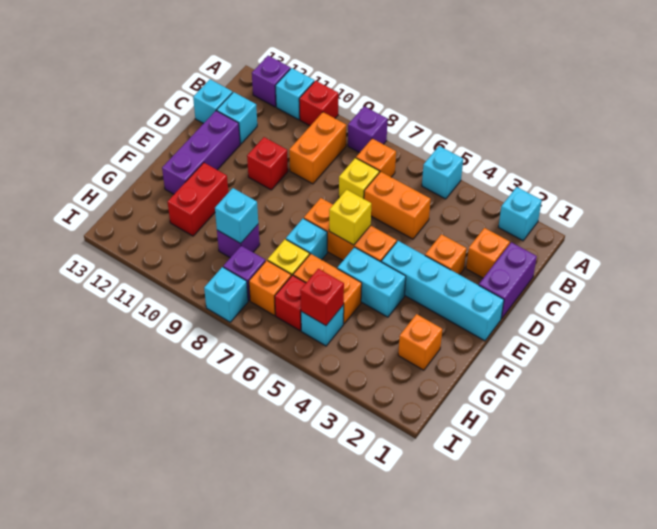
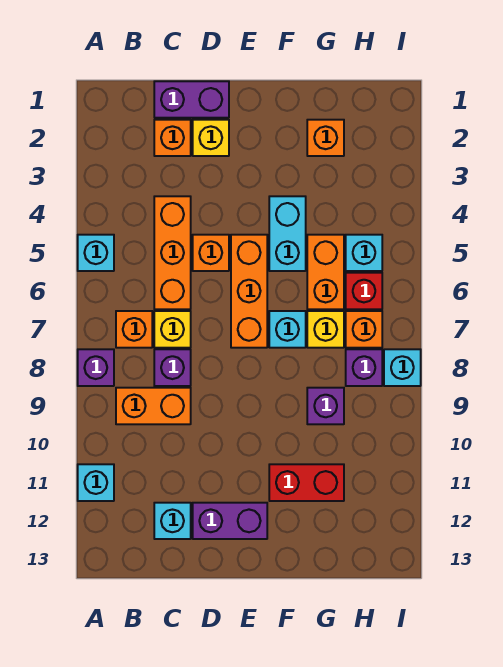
cyan brick A2 level 1 -> none
red brick A10 level 1 -> none
purple brick A12 level 1 -> purple brick C8 level 1
orange brick C5:C6 level 1 -> orange brick C4:C6 level 1
cyan brick C13 level 1 -> none
orange brick D3 level 1 -> orange brick D5 level 1
red brick D10 level 1 -> none
purple brick D12:F12 level 1 -> purple brick D12:E12 level 1
cyan brick E1:E4 level 1 -> none
yellow brick E6 level 2 -> yellow brick D2 level 1
cyan brick G9 level 2 -> none
red brick H5 level 2 -> none

